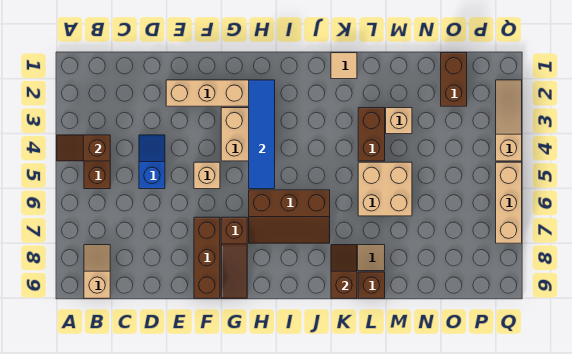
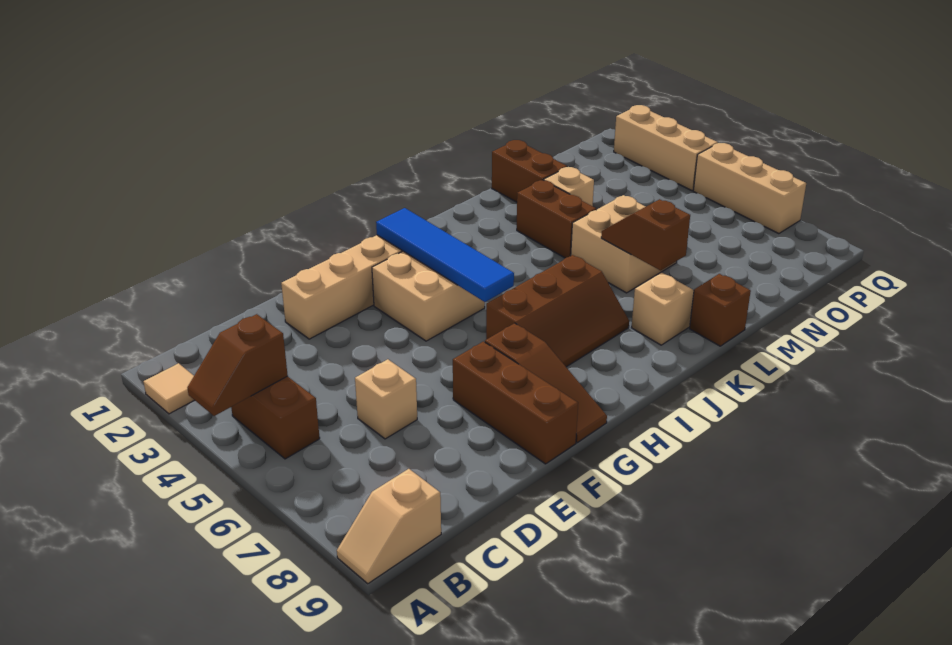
tan slope B8:B9 level 1 top 9 -> tan slope A9:B9 level 1 top B
blue slope D4:D5 level 1 top 5 -> none
tan brick F5 level 1 -> tan brick D6 level 1
tan tile K1 level 1 -> tan tile A2 level 1
brown slope K8:K9 level 2 top 9 -> brown slope L6:L7 level 2 top 7
brown brick O1:O2 level 1 -> brown brick M1:M2 level 1
tan slope Q2:Q4 level 1 top 4 -> tan brick Q2:Q4 level 1

